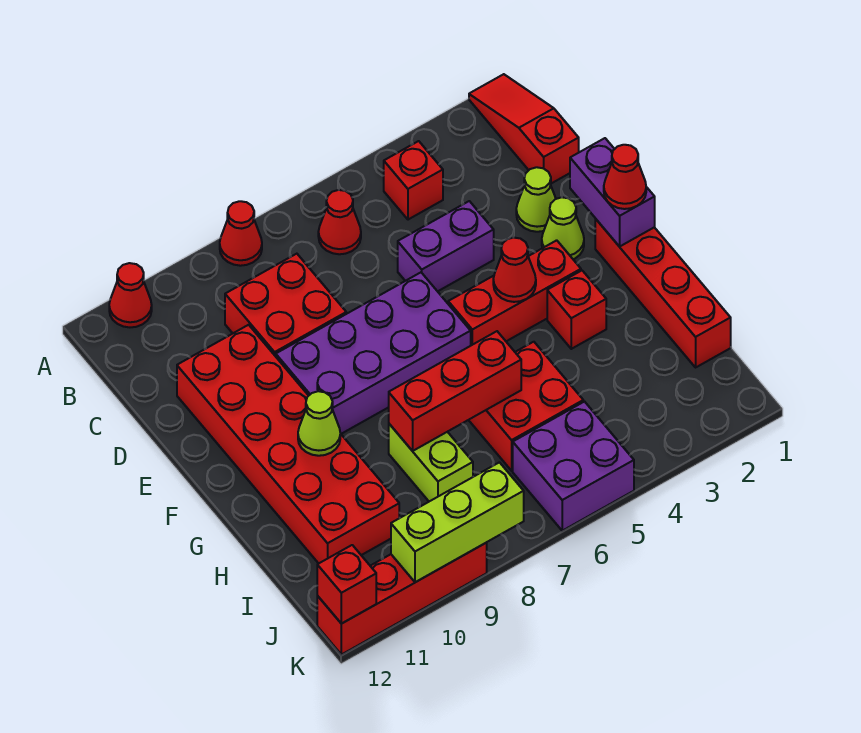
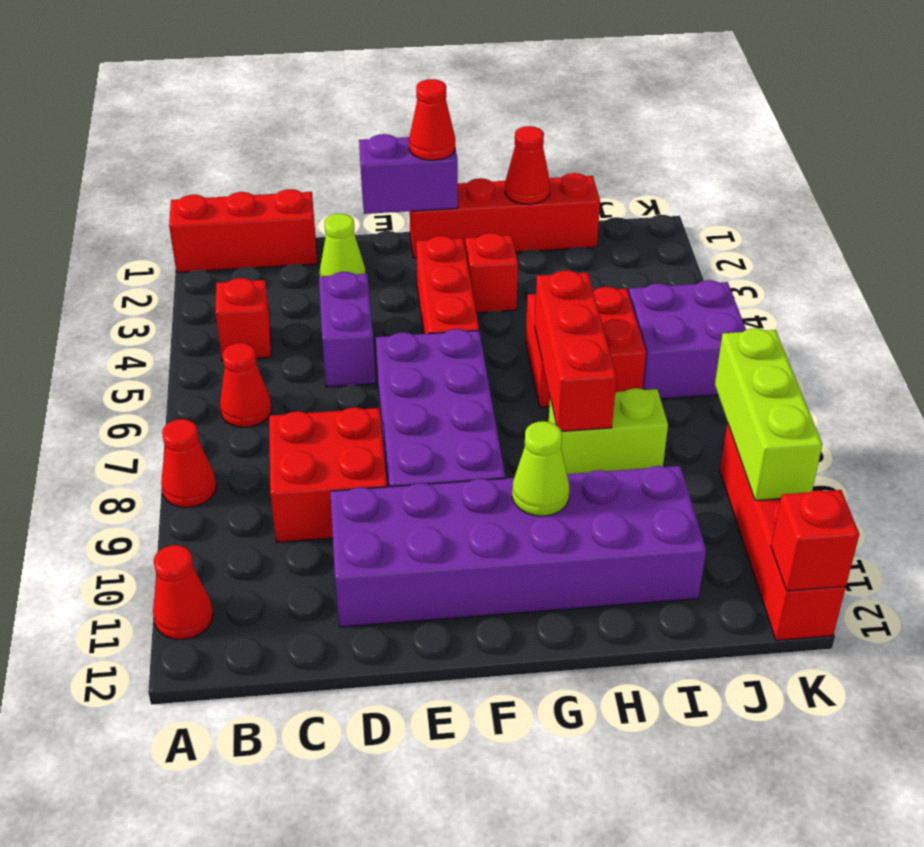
red slope A1:C1 level 1 top C -> red brick A1:C1 level 1
red brick D10:I11 level 1 -> purple brick D10:I11 level 1
lime cone E2 level 1 -> none
red cone F4 level 2 -> red cone H1 level 2

